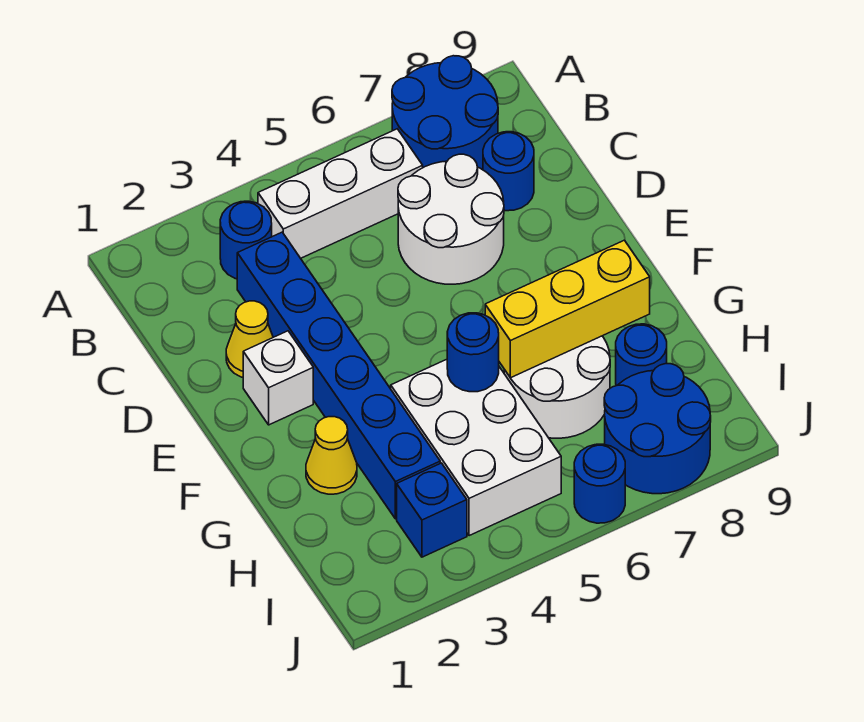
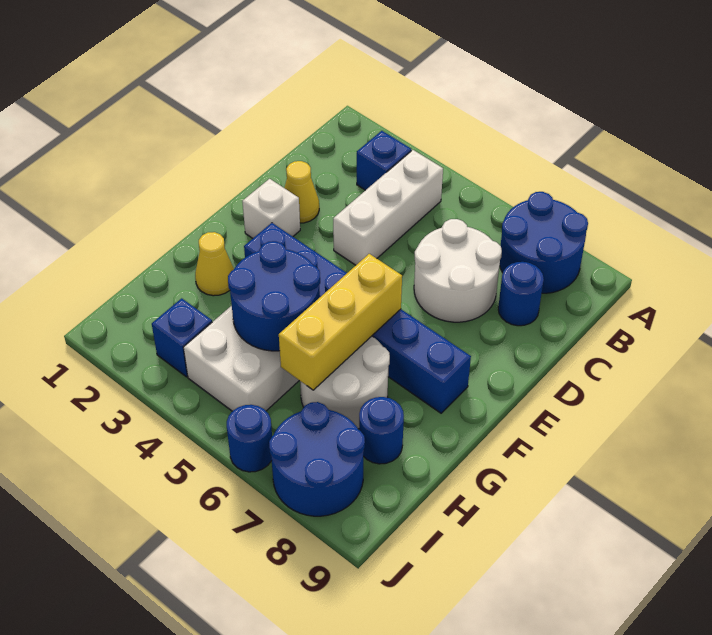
blue round brick B3 level 1 -> blue brick B3 level 1
white brick B4:B6 level 1 -> white brick B4:D4 level 1
blue brick C3:H3 level 1 -> blue brick F3:F8 level 1
blue round brick G5 level 2 -> blue round brick G4:H5 level 2
yellow brick G6:G8 level 2 -> yellow brick F6:H6 level 2

